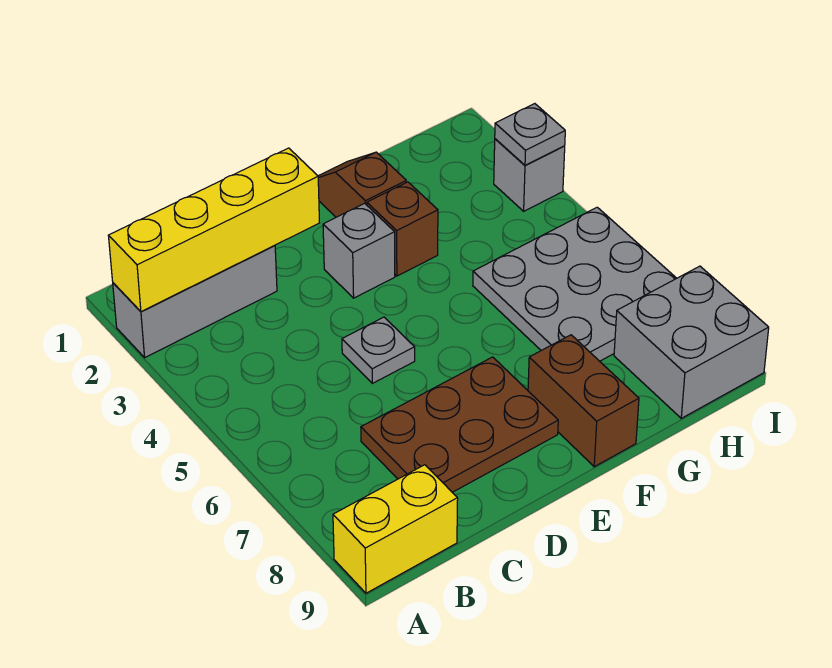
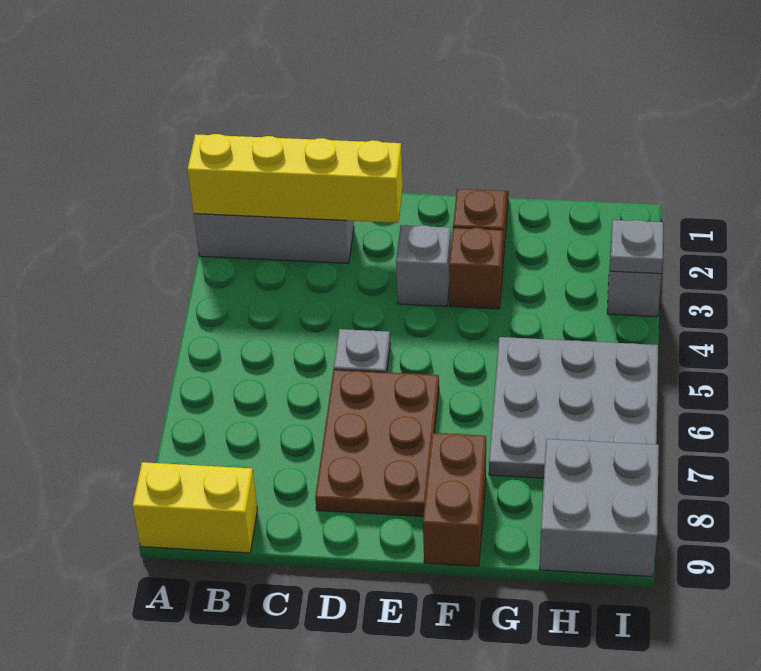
brown plate C7:E8 level 1 -> brown plate D6:E8 level 1

